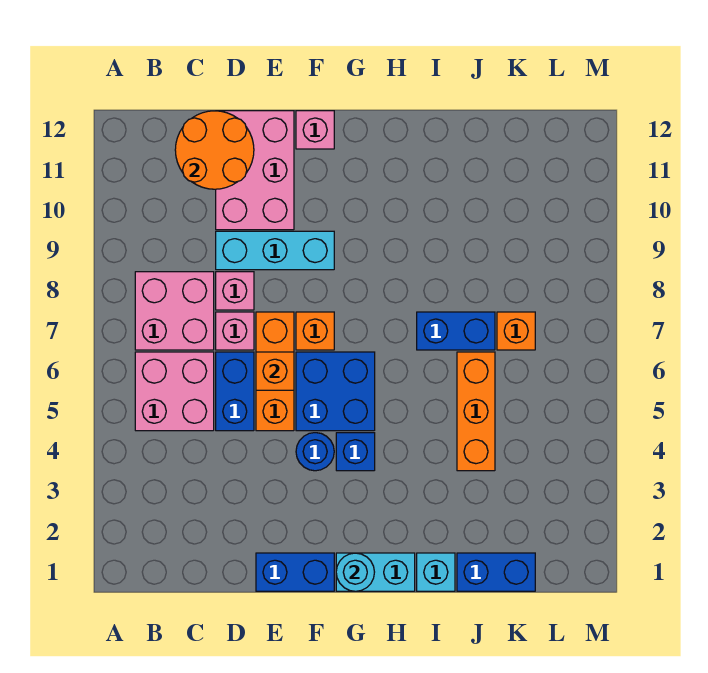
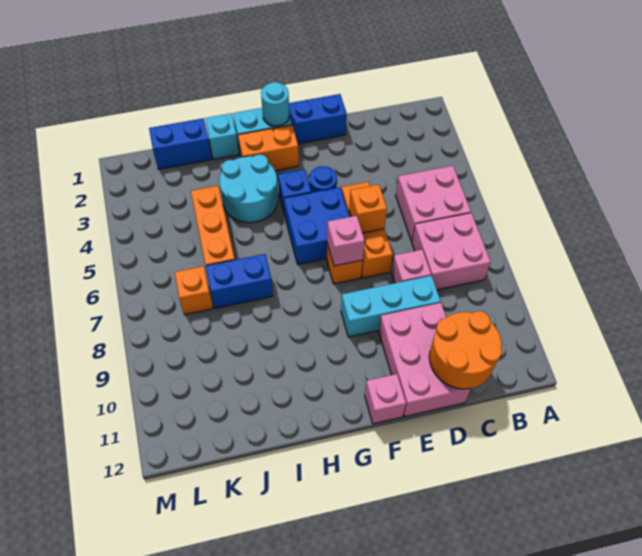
blue brick D5:D6 level 1 -> none
pink brick D7 level 1 -> pink brick F7 level 2
none -> orange brick G2:H2 level 1
none -> cyan round brick H3:I4 level 1

